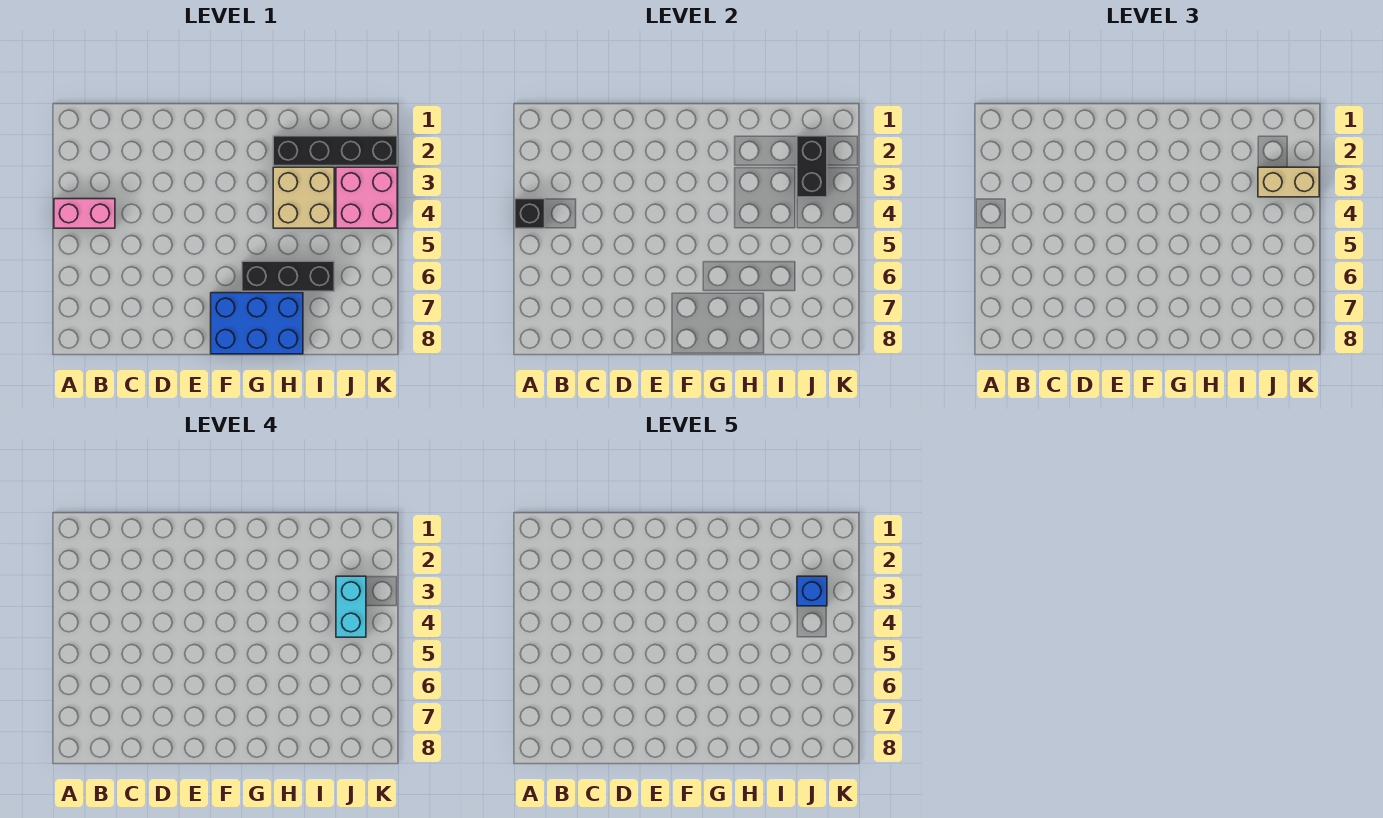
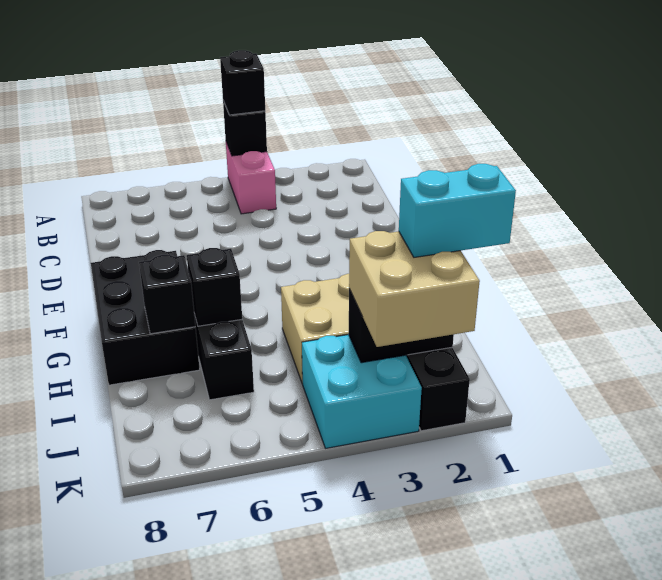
none -> black brick A4 level 3
blue brick F7:H8 level 1 -> black brick F7:H8 level 1
none -> black brick H6 level 2
none -> black brick H7 level 2
pink brick J3:K4 level 1 -> cyan brick J3:K4 level 1
tan brick J3:K3 level 3 -> tan brick J2:K3 level 3
cyan brick J3:J4 level 4 -> cyan brick J1:J2 level 4
blue brick J3 level 5 -> none

